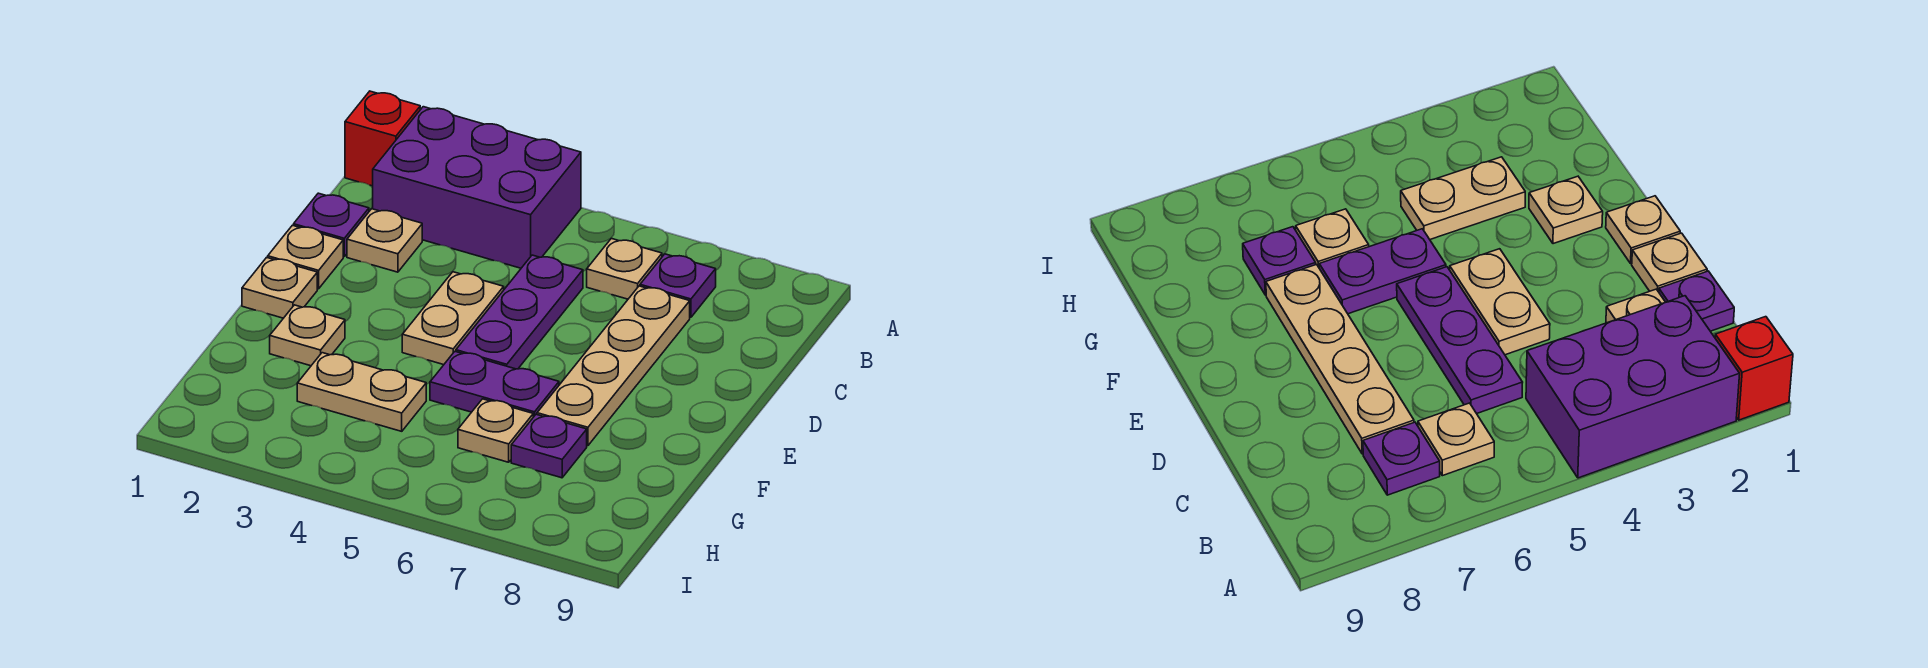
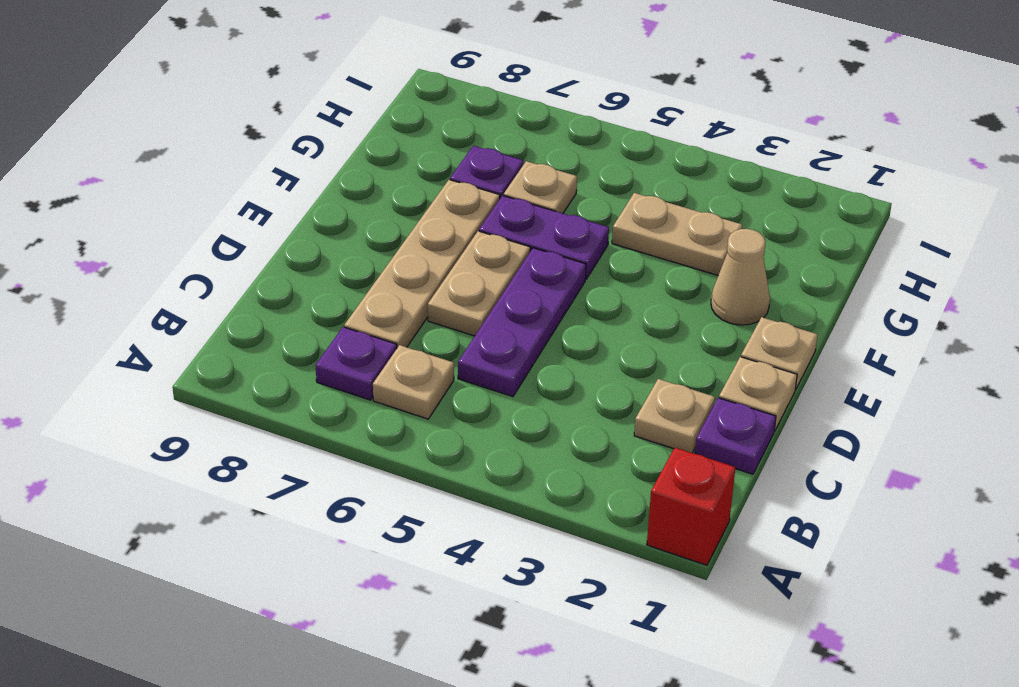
purple brick A2:B4 level 1 -> none
tan plate D4:E4 level 1 -> tan plate D6:E6 level 1
tan plate F2 level 1 -> tan cone F2 level 1

